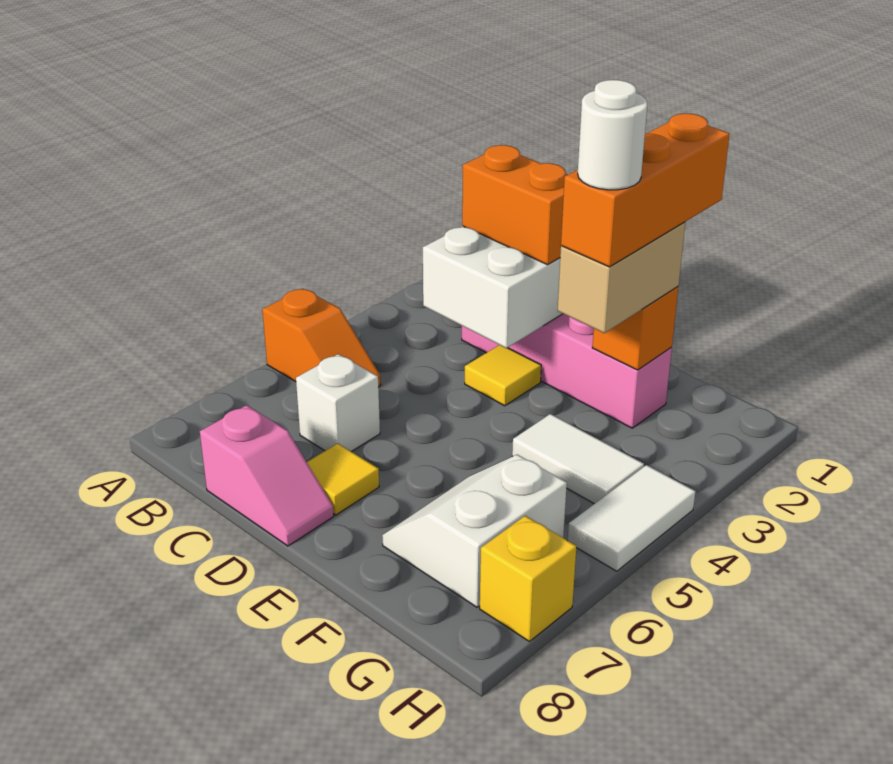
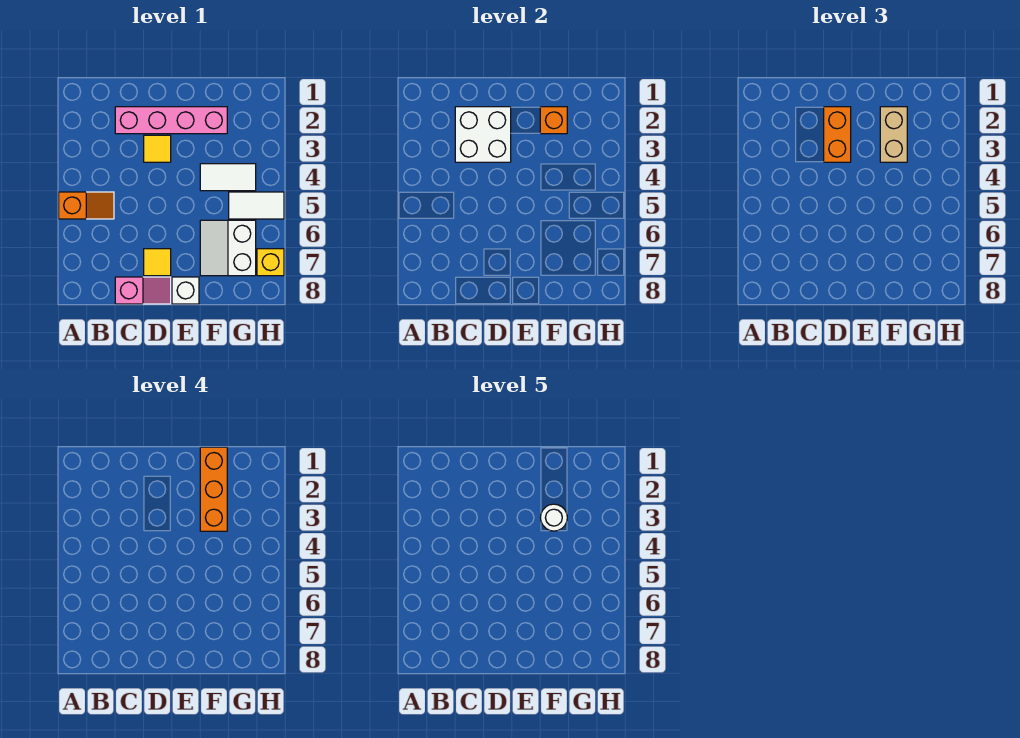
orange brick C2:D2 level 3 -> orange brick D2:D3 level 3
white brick C6 level 1 -> white brick E8 level 1
white tile H4:H5 level 1 -> white tile G5:H5 level 1

